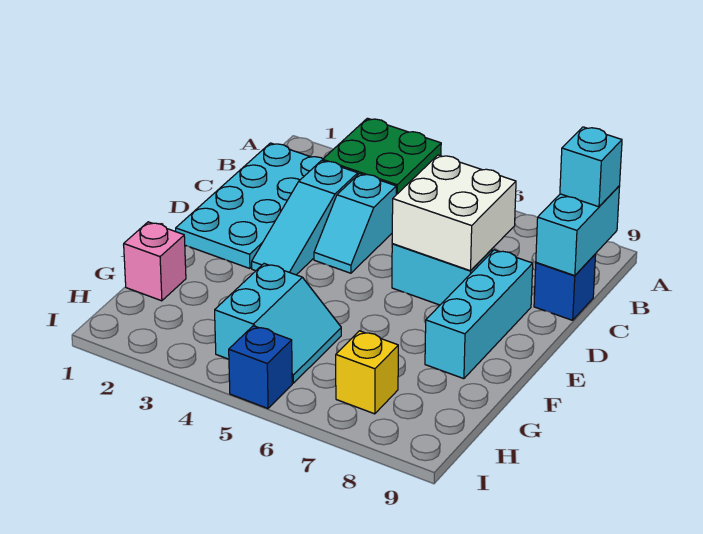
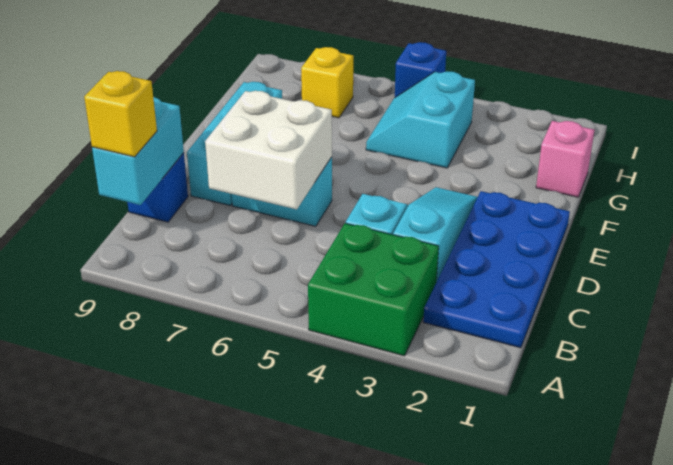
cyan plate B1:E2 level 1 -> blue plate B1:E2 level 1
cyan brick B9 level 3 -> yellow brick B9 level 3

